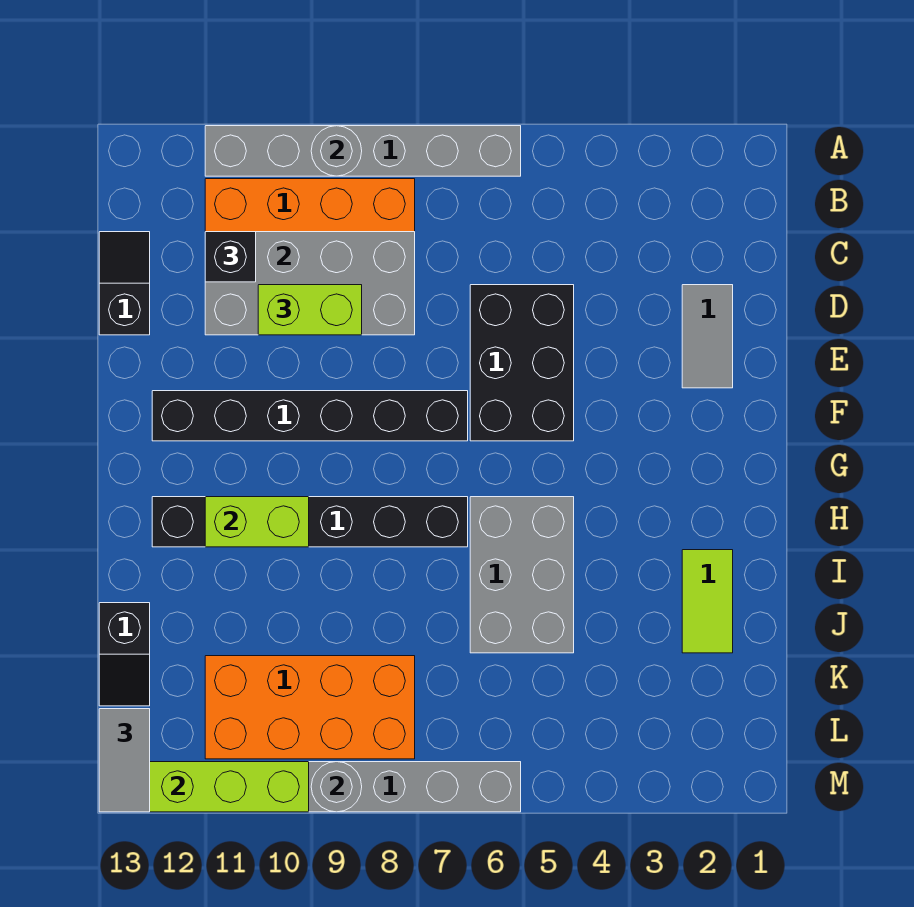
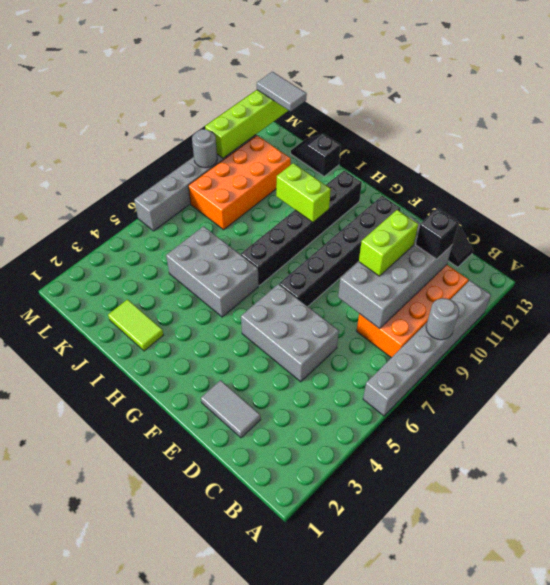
black brick D5:F6 level 1 -> grey brick D5:F6 level 1
lime brick H10:H11 level 2 -> lime brick H10:I10 level 2

